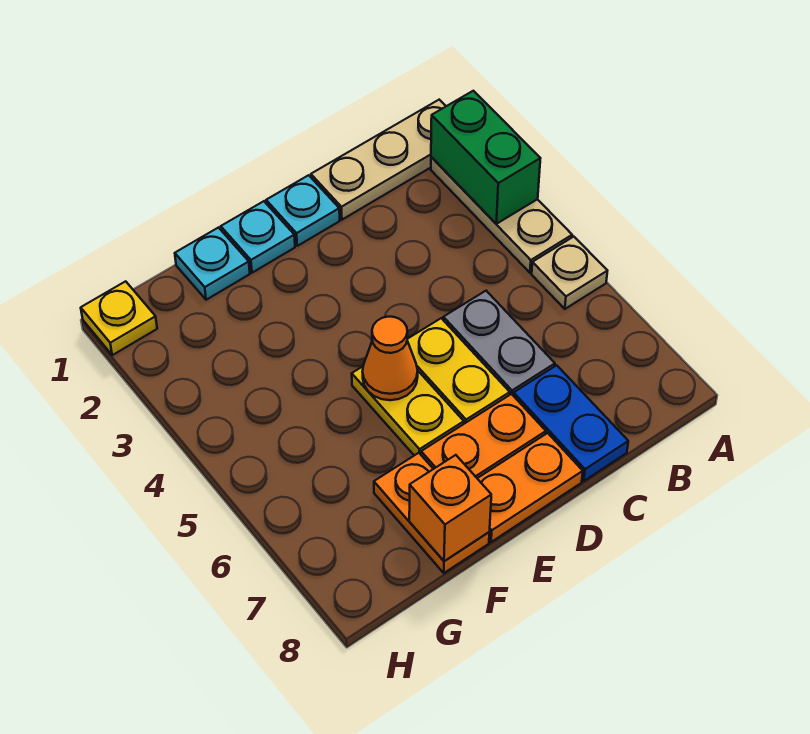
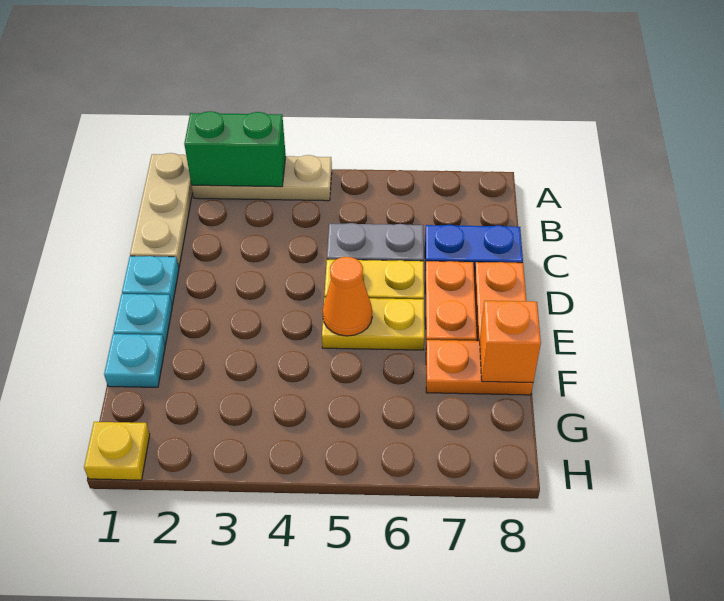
tan plate A5 level 1 -> none

